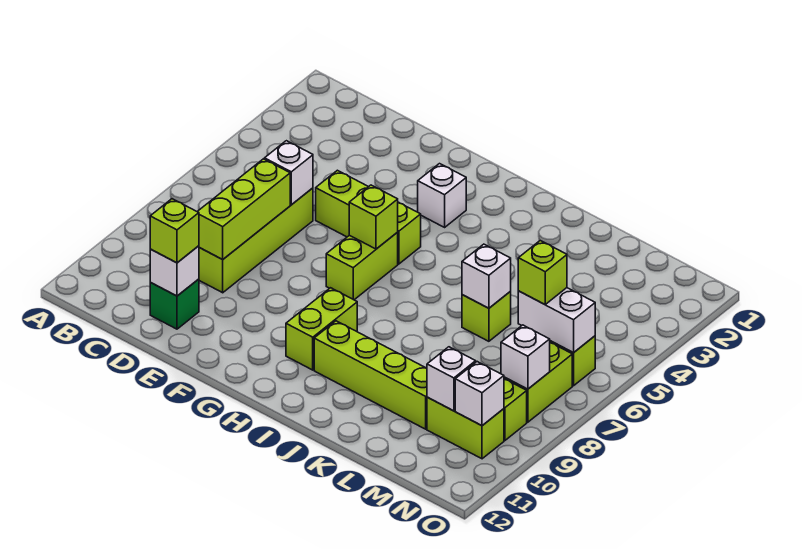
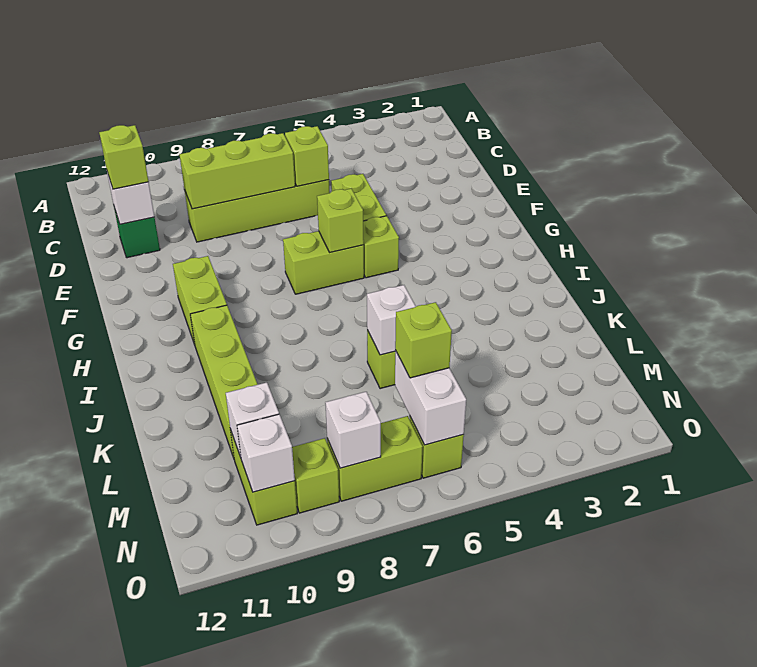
white brick D6 level 2 -> lime brick D6 level 2
white brick G3 level 1 -> none
lime brick H9:H10 level 1 -> lime brick G10:H10 level 1

